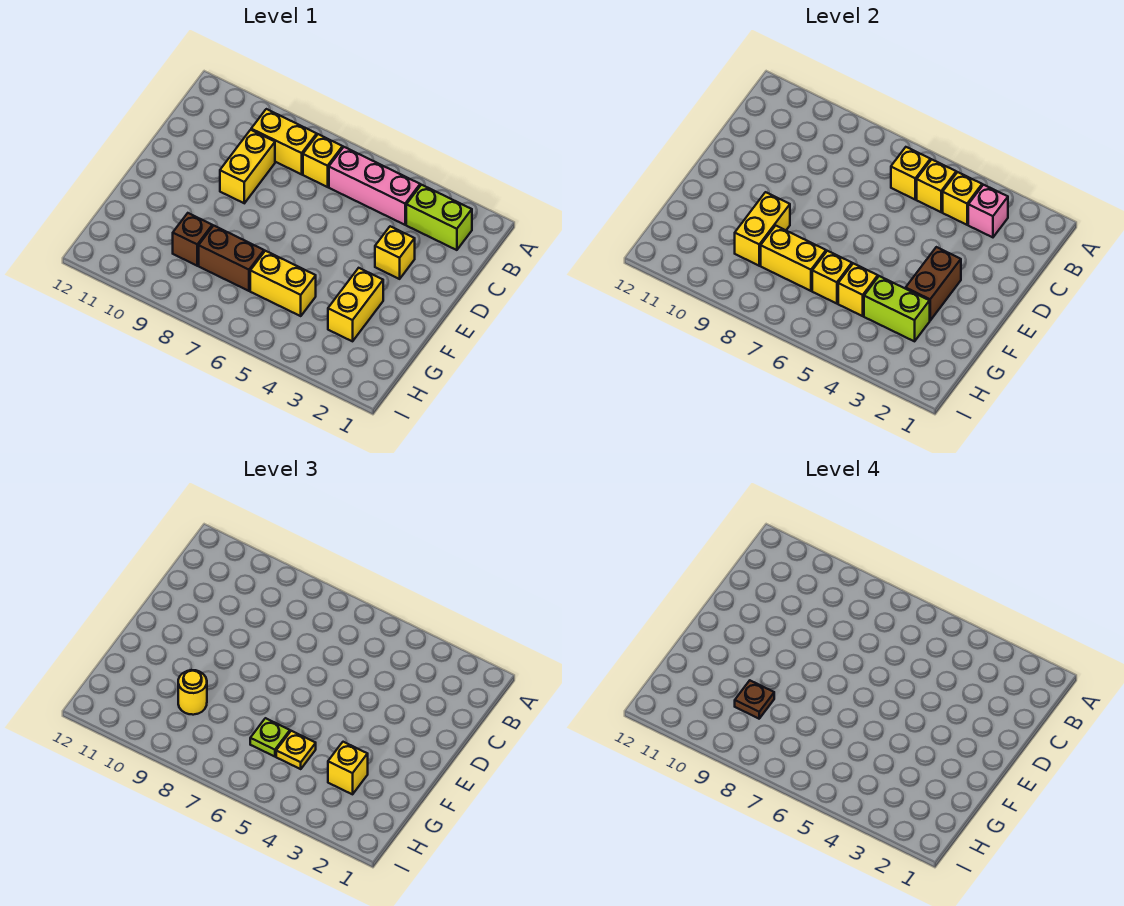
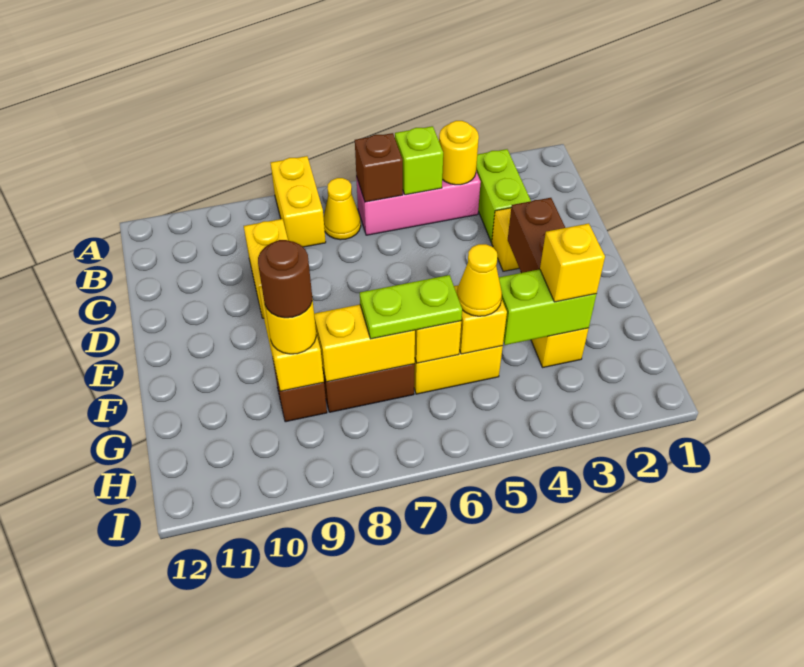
lime brick B2:B3 level 1 -> lime brick B3:C3 level 1
pink brick B3 level 2 -> none
yellow brick B4 level 2 -> yellow round brick B4 level 2
yellow brick B5 level 2 -> lime brick B5 level 2
yellow brick B6 level 2 -> brown brick B6 level 2
yellow brick B7 level 1 -> yellow cone B7 level 1
yellow brick B8:B9 level 1 -> yellow brick A8:B8 level 1
yellow plate G5 level 3 -> yellow cone G5 level 3
lime plate G6 level 3 -> lime plate G6:G7 level 3
brown plate G9 level 4 -> brown round brick G9 level 4

